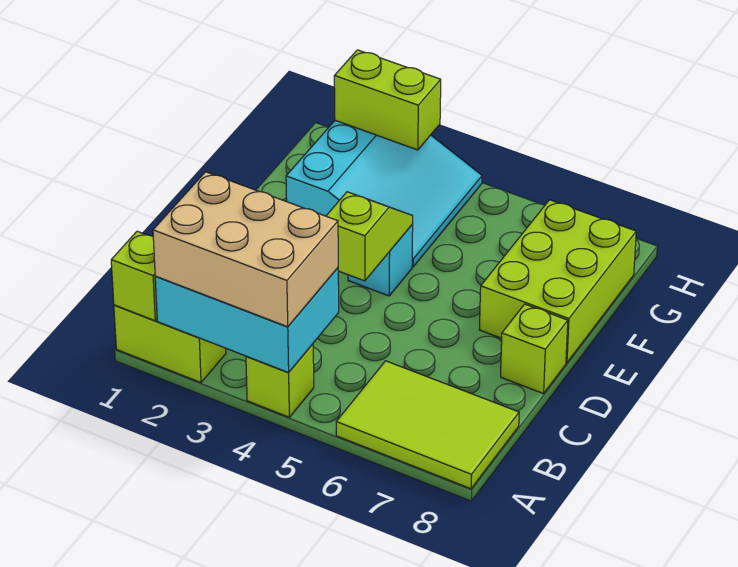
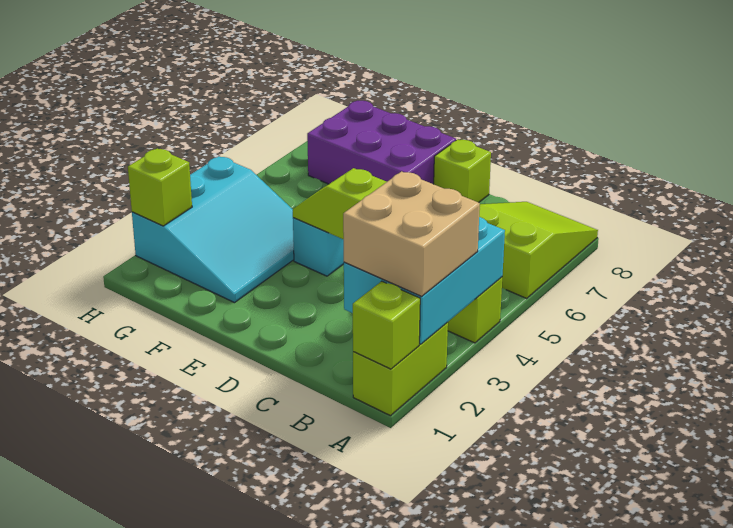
tan brick A2:B4 level 3 -> tan brick A2:B3 level 3
lime tile A6:B8 level 1 -> lime slope A6:B8 level 1 top 6
lime brick E7:G8 level 1 -> purple brick E7:G8 level 1
cyan slope F2:H4 level 1 top 2 -> cyan slope F2:H4 level 1 top H
lime brick H2:H3 level 2 -> lime brick H2 level 2

